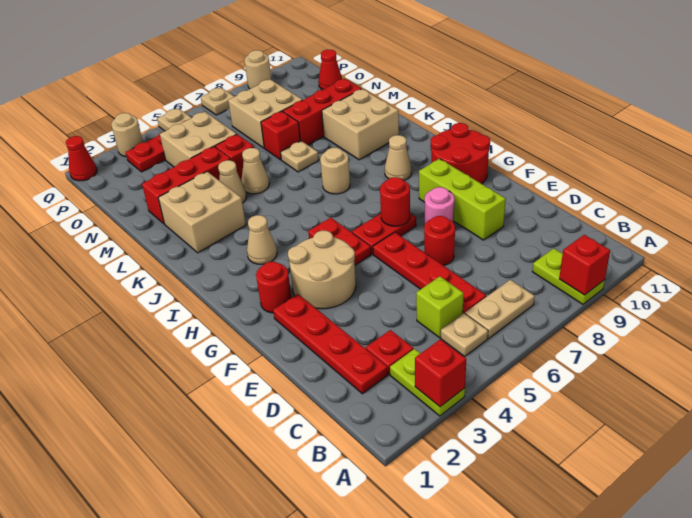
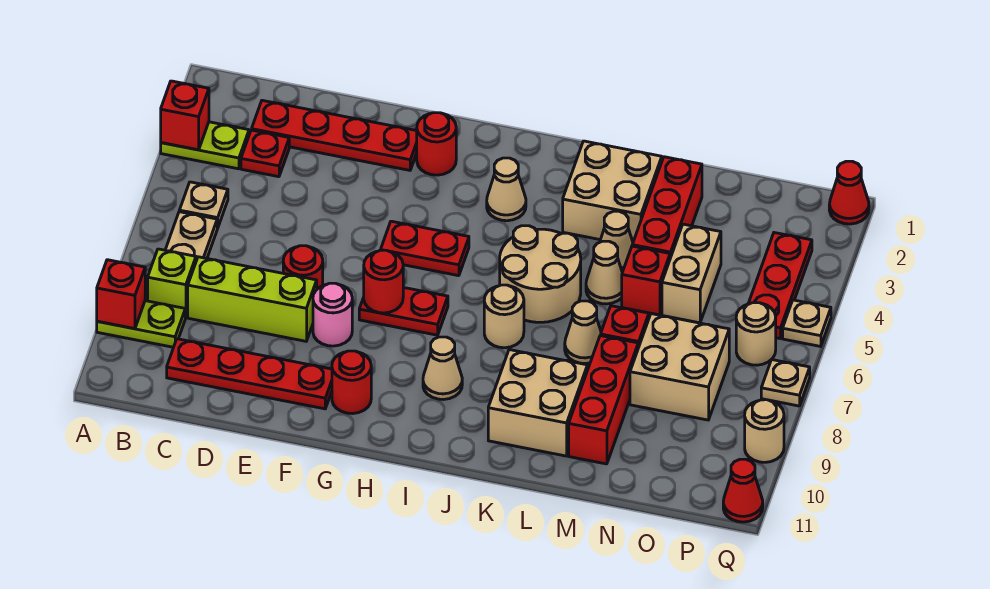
lime brick C5 level 1 -> lime brick B8 level 1
red plate C6:F6 level 1 -> red plate C10:F10 level 1
lime brick E9:G9 level 1 -> lime brick C8:E8 level 1
tan round brick F3:G4 level 1 -> tan round brick J5:K6 level 1
red plate G6:G7 level 1 -> red plate G7:H7 level 1
red round brick G10:H11 level 1 -> red round brick G10 level 1
tan plate L7 level 1 -> tan cone L7 level 1
tan brick N4:O5 level 1 -> tan brick N4:N5 level 1
red cone O11 level 1 -> red cone Q11 level 1
tan round brick Q3 level 1 -> tan round brick P6 level 1

